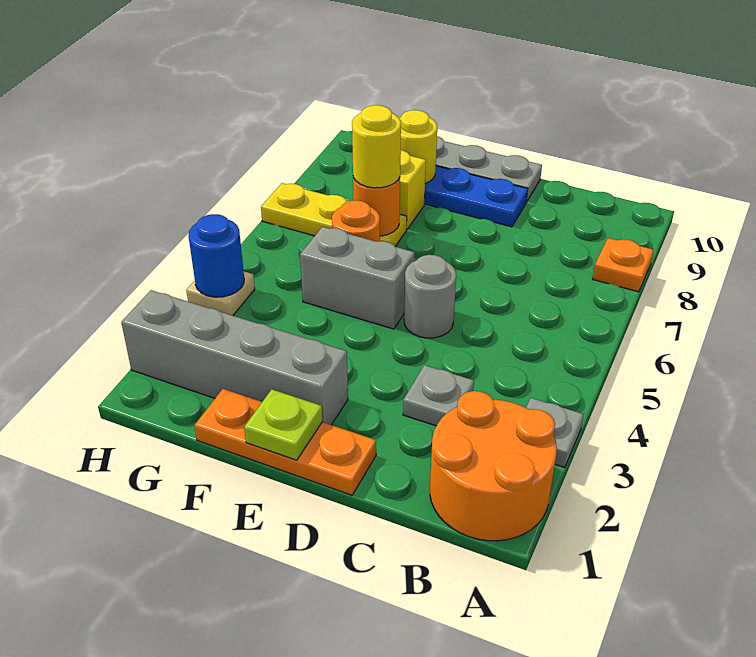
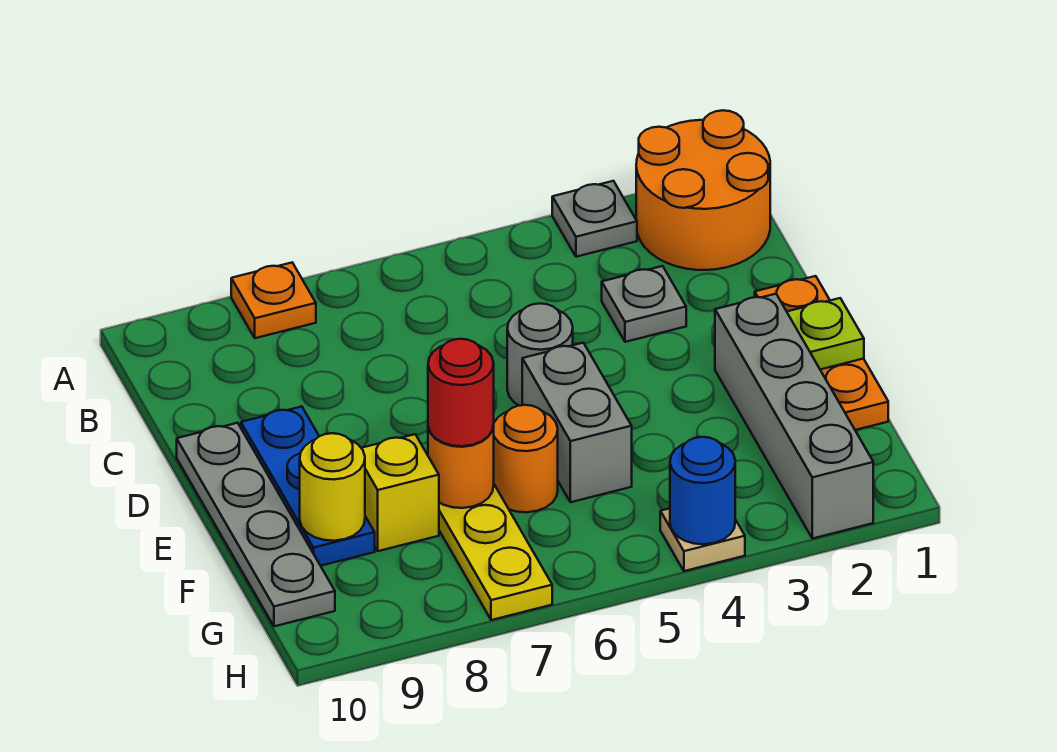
yellow round brick F7 level 3 -> red round brick F7 level 3

